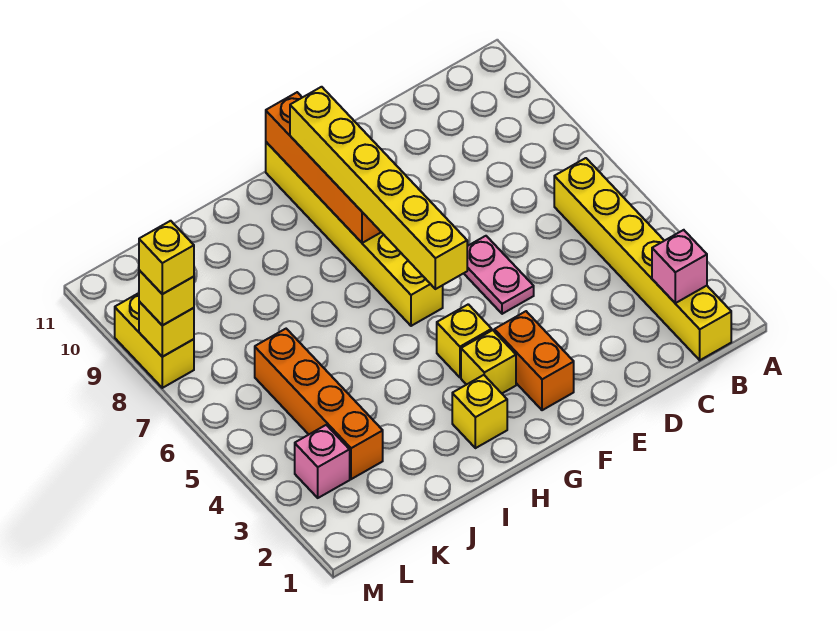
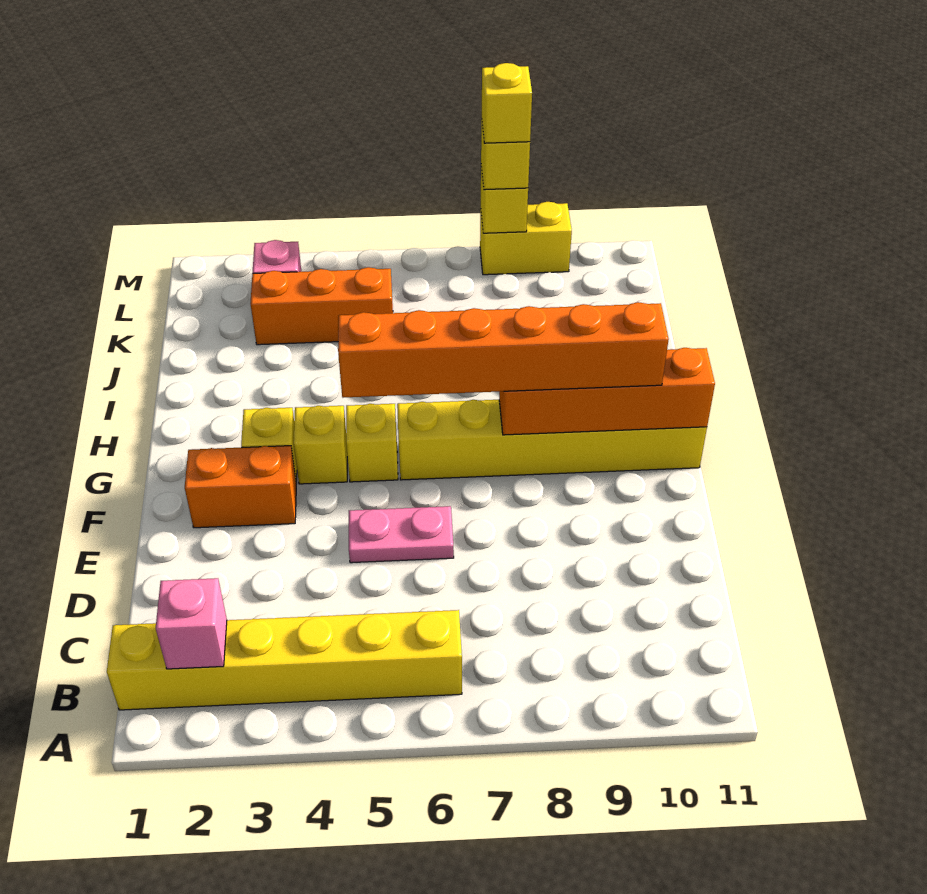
yellow brick G5:G10 level 3 -> orange brick G5:G10 level 3
yellow brick H2 level 1 -> yellow brick G5 level 1
orange brick K3:K6 level 1 -> orange brick K3:K5 level 1

